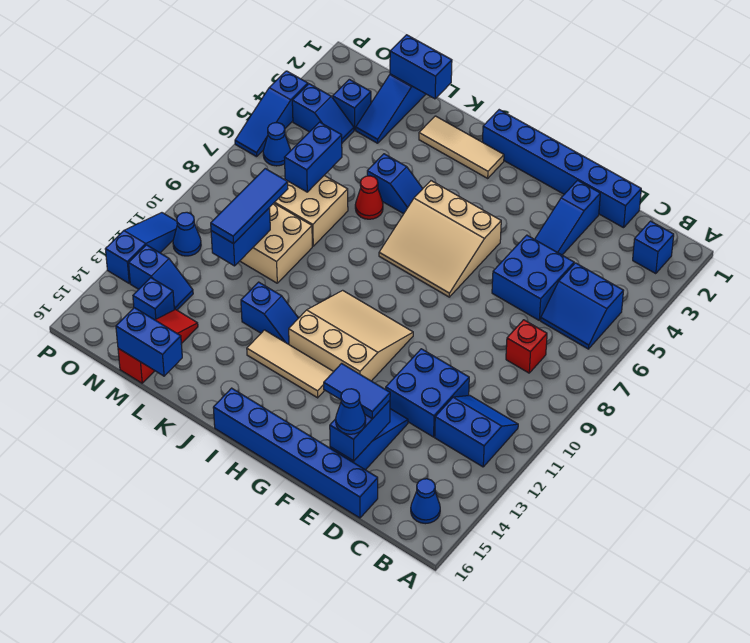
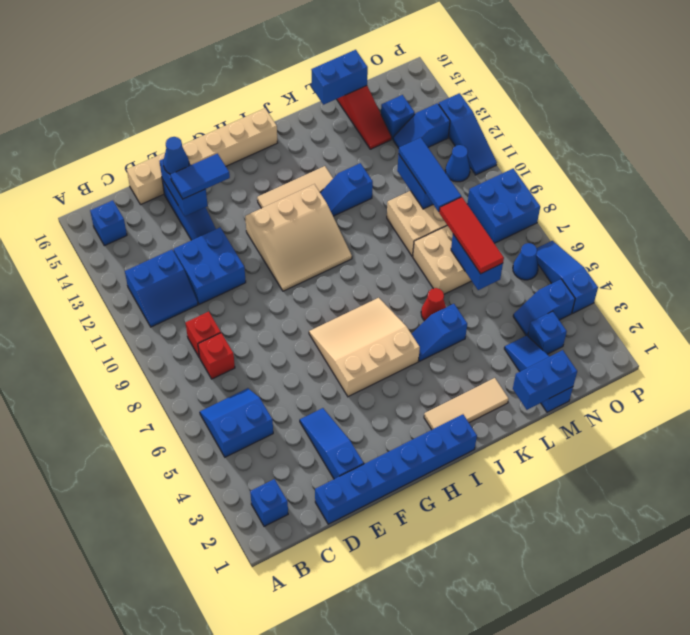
blue cone B15 level 1 -> blue brick B15 level 1
none -> red brick C9 level 1
blue brick D5:E6 level 1 -> blue brick O8:P9 level 1
blue brick D16:I16 level 1 -> tan brick D16:I16 level 1
none -> red tile M6:M8 level 3

